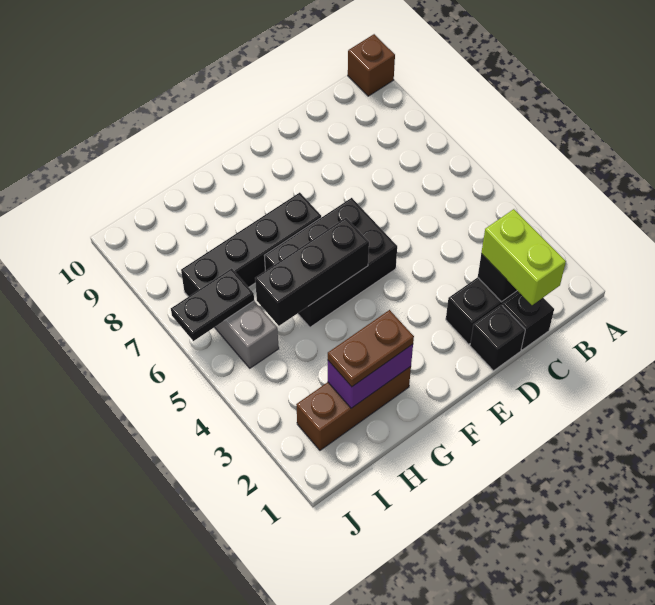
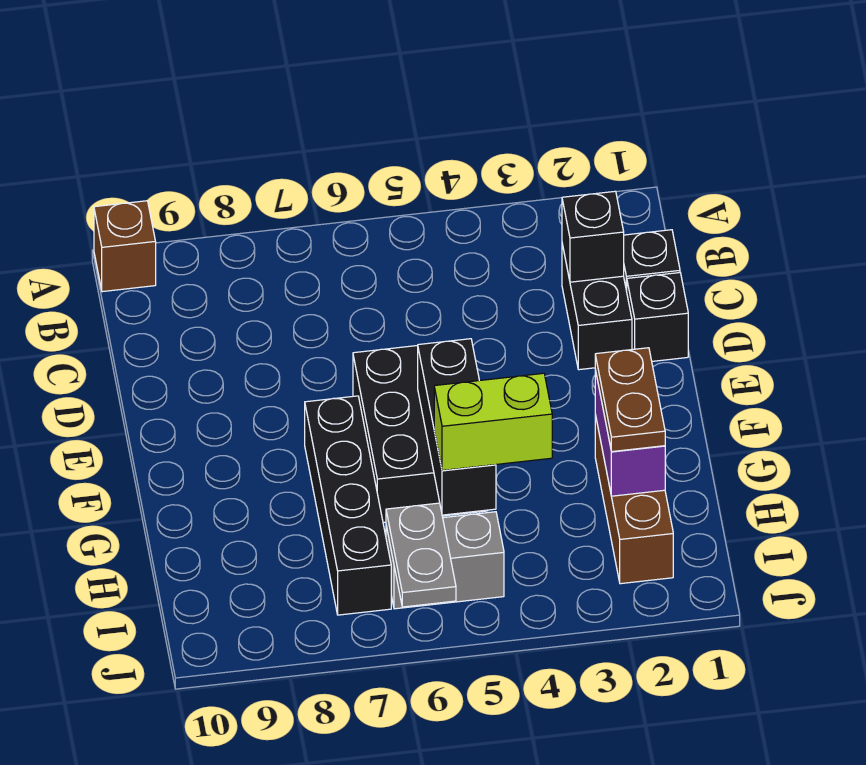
lime brick C1:C2 level 3 -> lime brick H4:H5 level 3
black plate I6:J6 level 2 -> grey plate I6:J6 level 2

